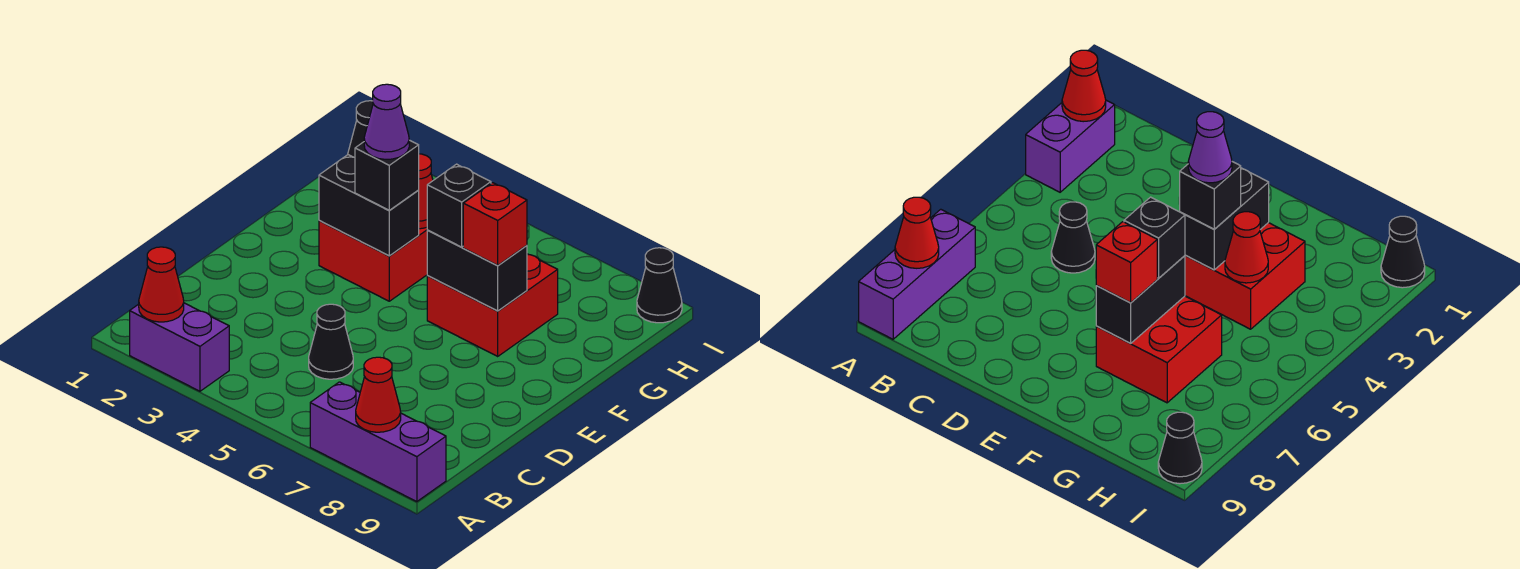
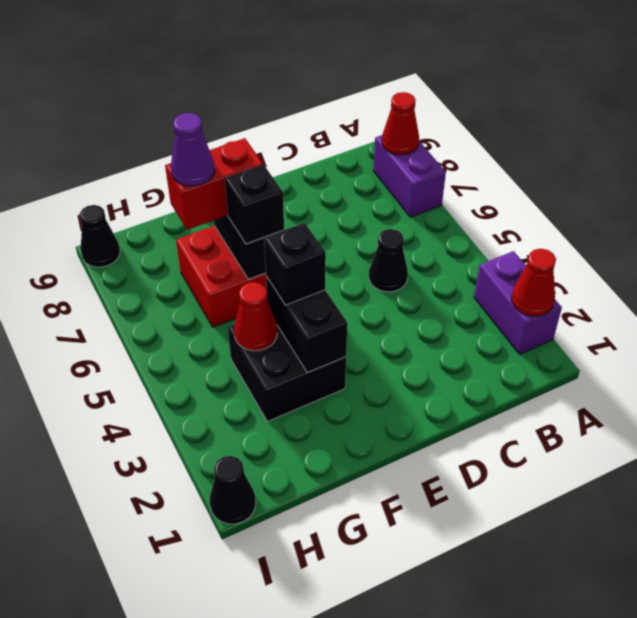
purple brick A7:A9 level 1 -> purple brick A7:A8 level 1
red brick F3:G4 level 1 -> black brick F3:G4 level 1
purple cone F4 level 4 -> purple cone G7 level 4
red brick F7 level 3 -> red brick F7:G7 level 3

